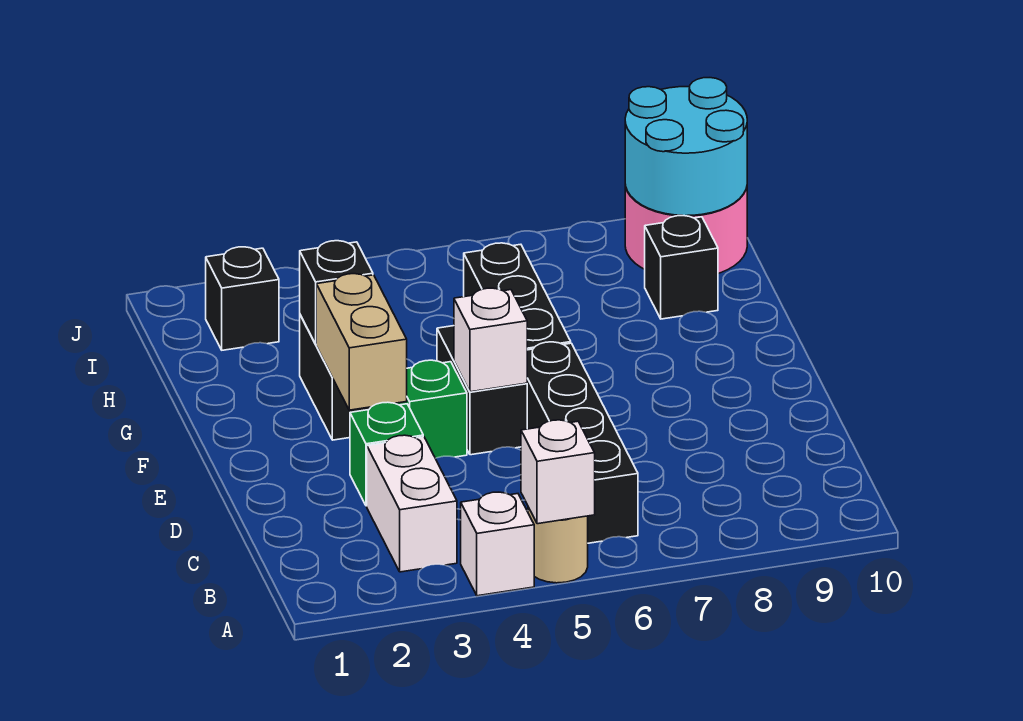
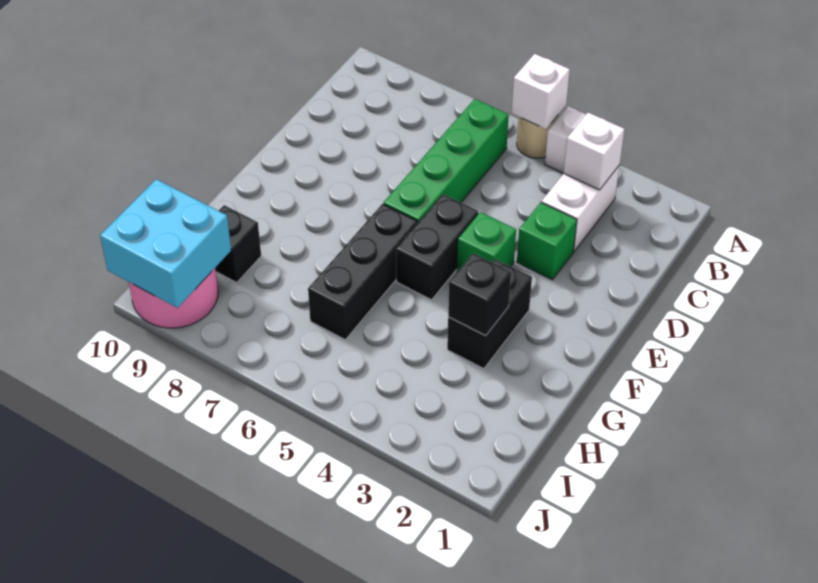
black brick B6:E6 level 1 -> green brick B6:E6 level 1
tan brick E3:F3 level 2 -> none
white brick E5 level 2 -> white brick B3 level 2
black brick I2 level 1 -> none
cyan round brick I9:J10 level 2 -> cyan brick I9:J10 level 2

